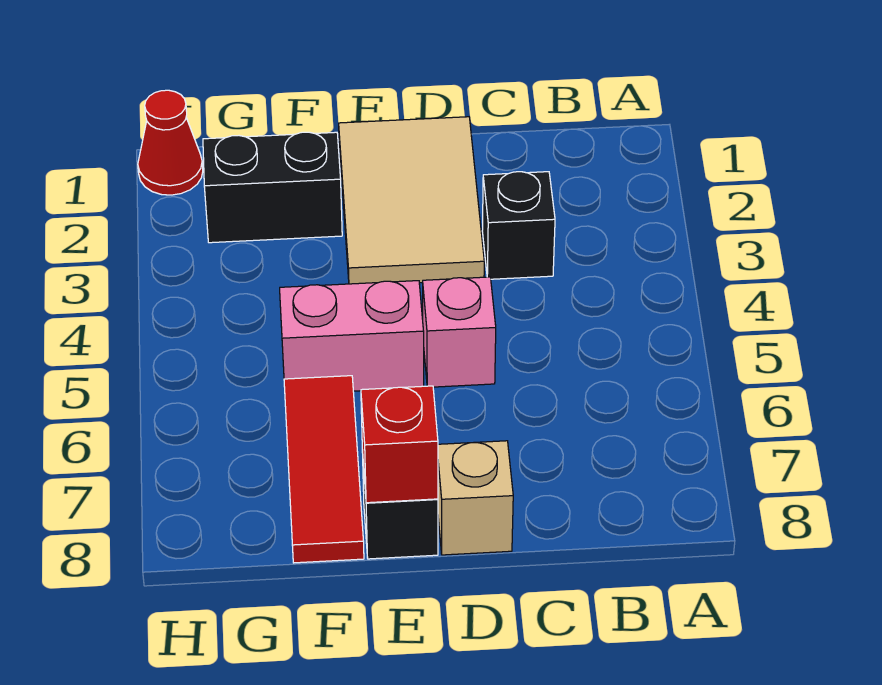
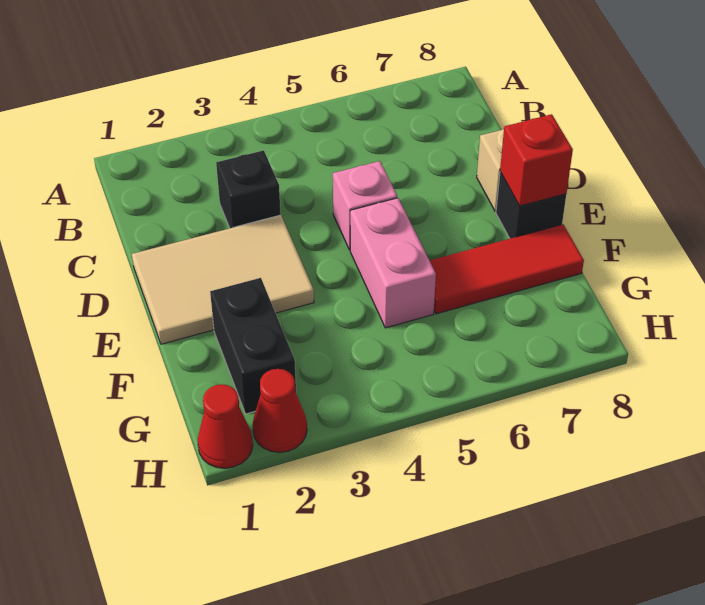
none -> red cone H2 level 1

